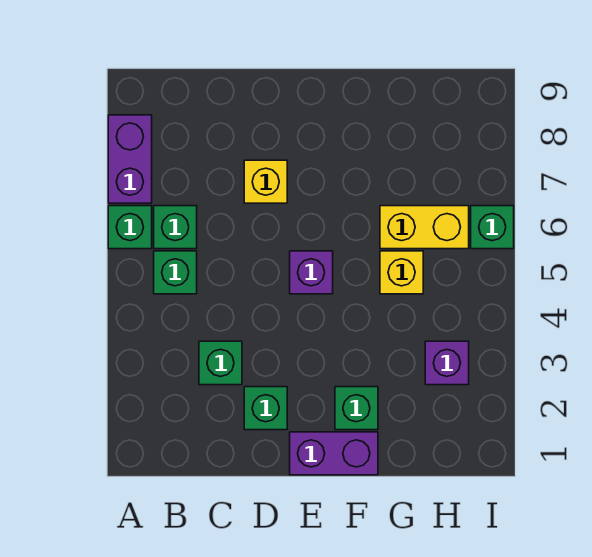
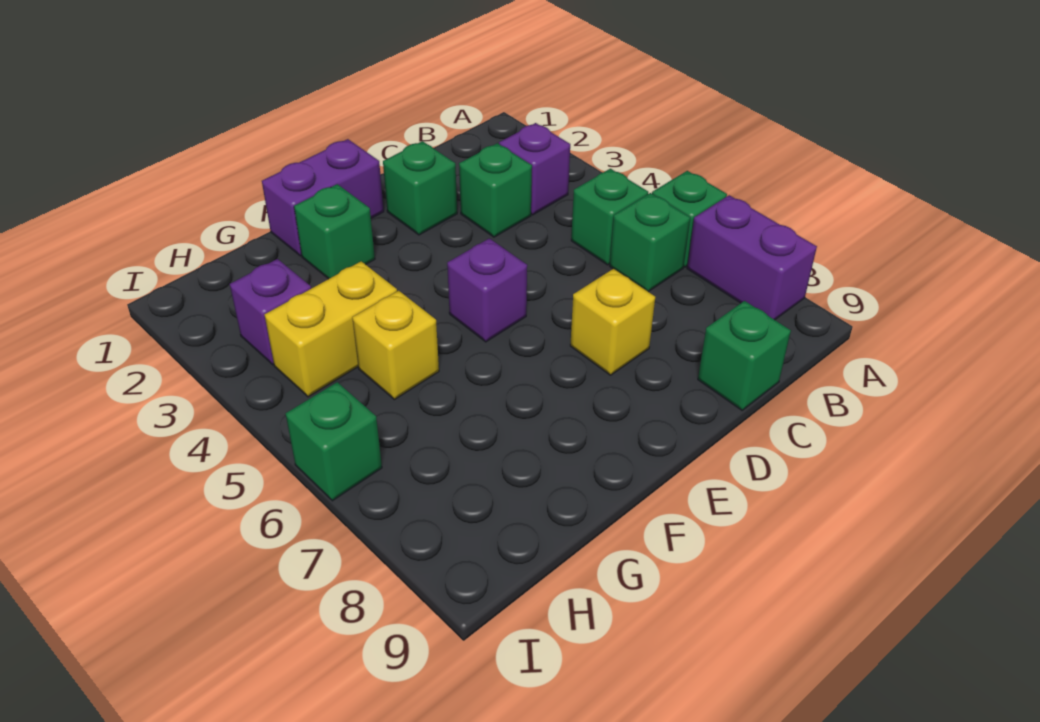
none -> purple brick B3 level 1
none -> green brick C9 level 1
yellow brick G6:H6 level 1 -> yellow brick G4:H4 level 1

